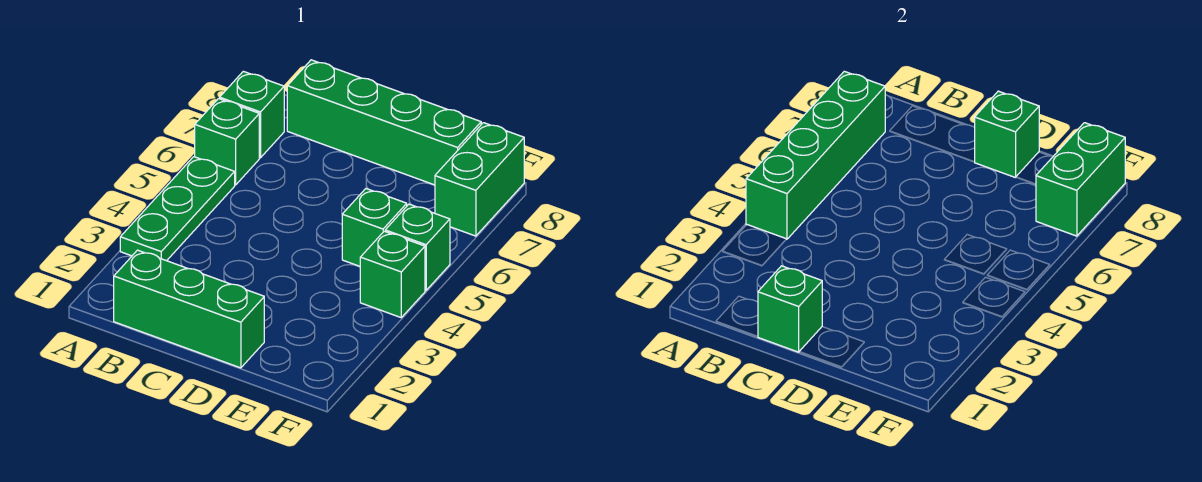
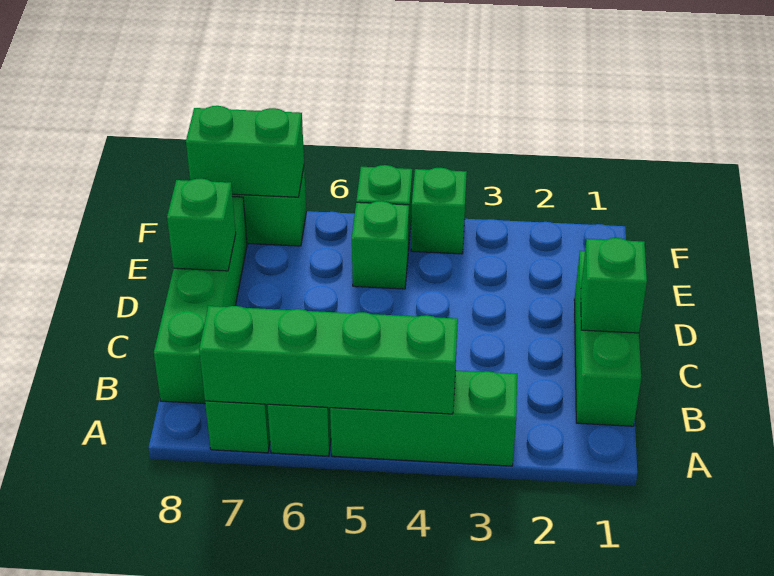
green plate A3:A5 level 1 -> green brick A3:A5 level 1

